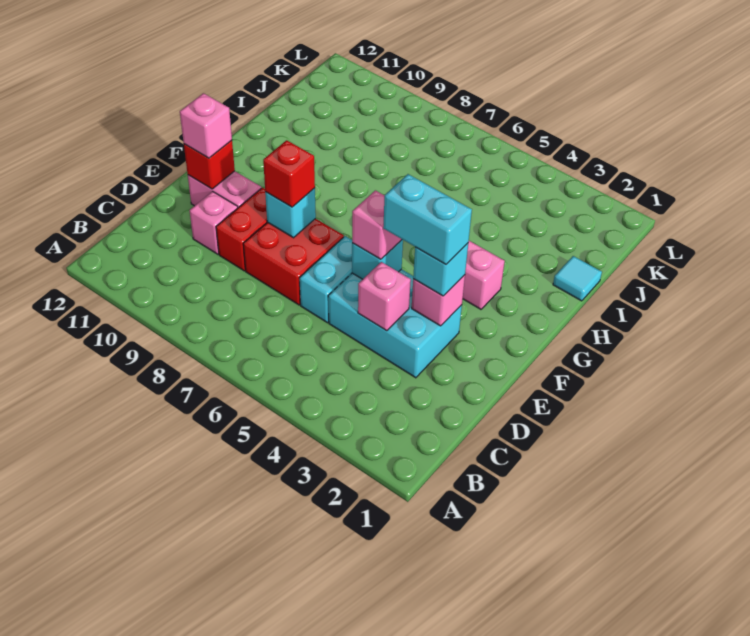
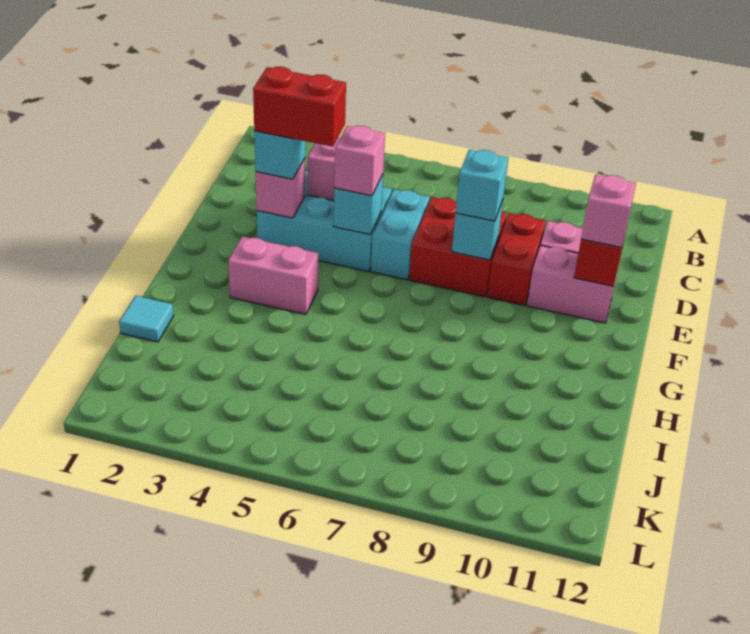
cyan brick E3:E4 level 4 -> red brick E3:E4 level 4
red brick E8 level 3 -> cyan brick E8 level 3

